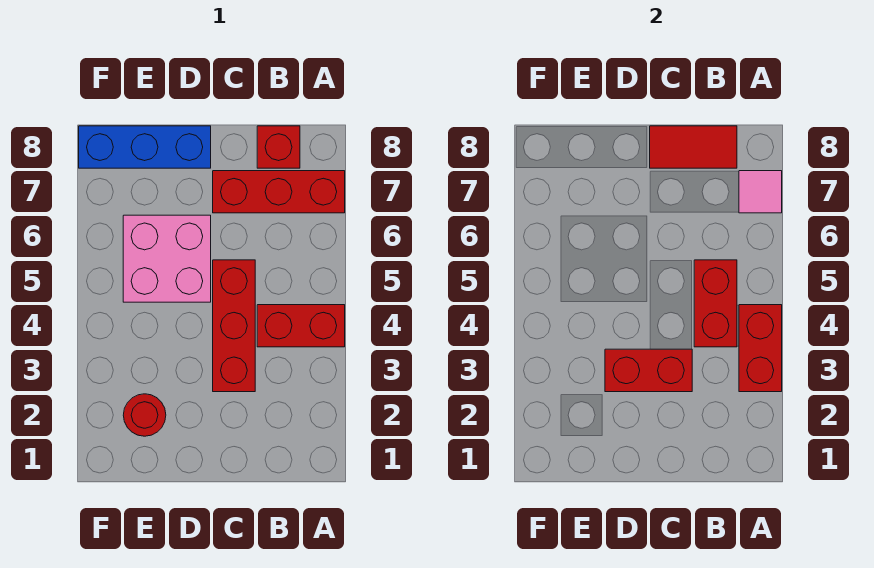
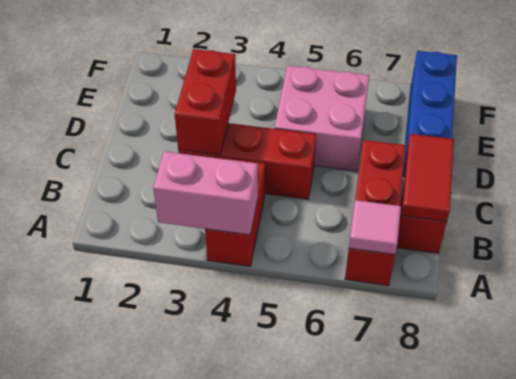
red brick A3:A4 level 2 -> pink brick A3:A4 level 2
red brick B4:B5 level 2 -> none
red round brick E2 level 1 -> none

